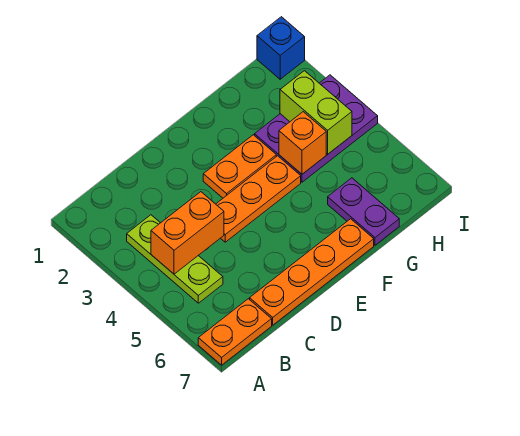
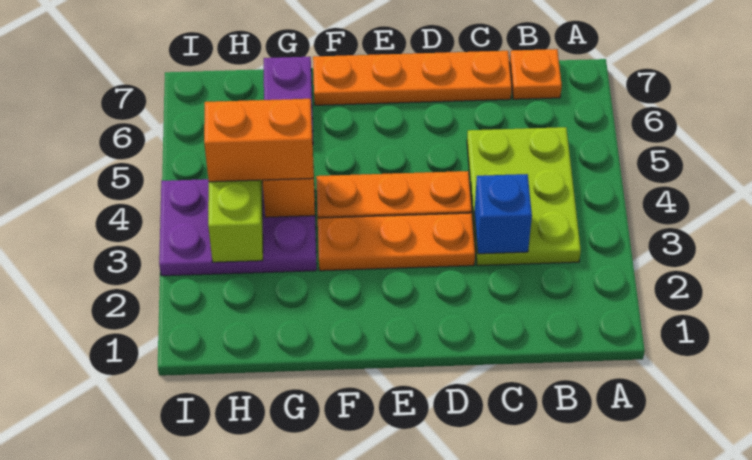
orange plate A7:B7 level 1 -> orange plate B7 level 1
lime plate B3:B5 level 1 -> lime plate B3:C5 level 1
orange brick B4:C4 level 2 -> orange brick G4:H4 level 3
orange plate E3:F3 level 1 -> orange plate D3:F3 level 1
blue brick I1 level 1 -> blue brick C3 level 2

